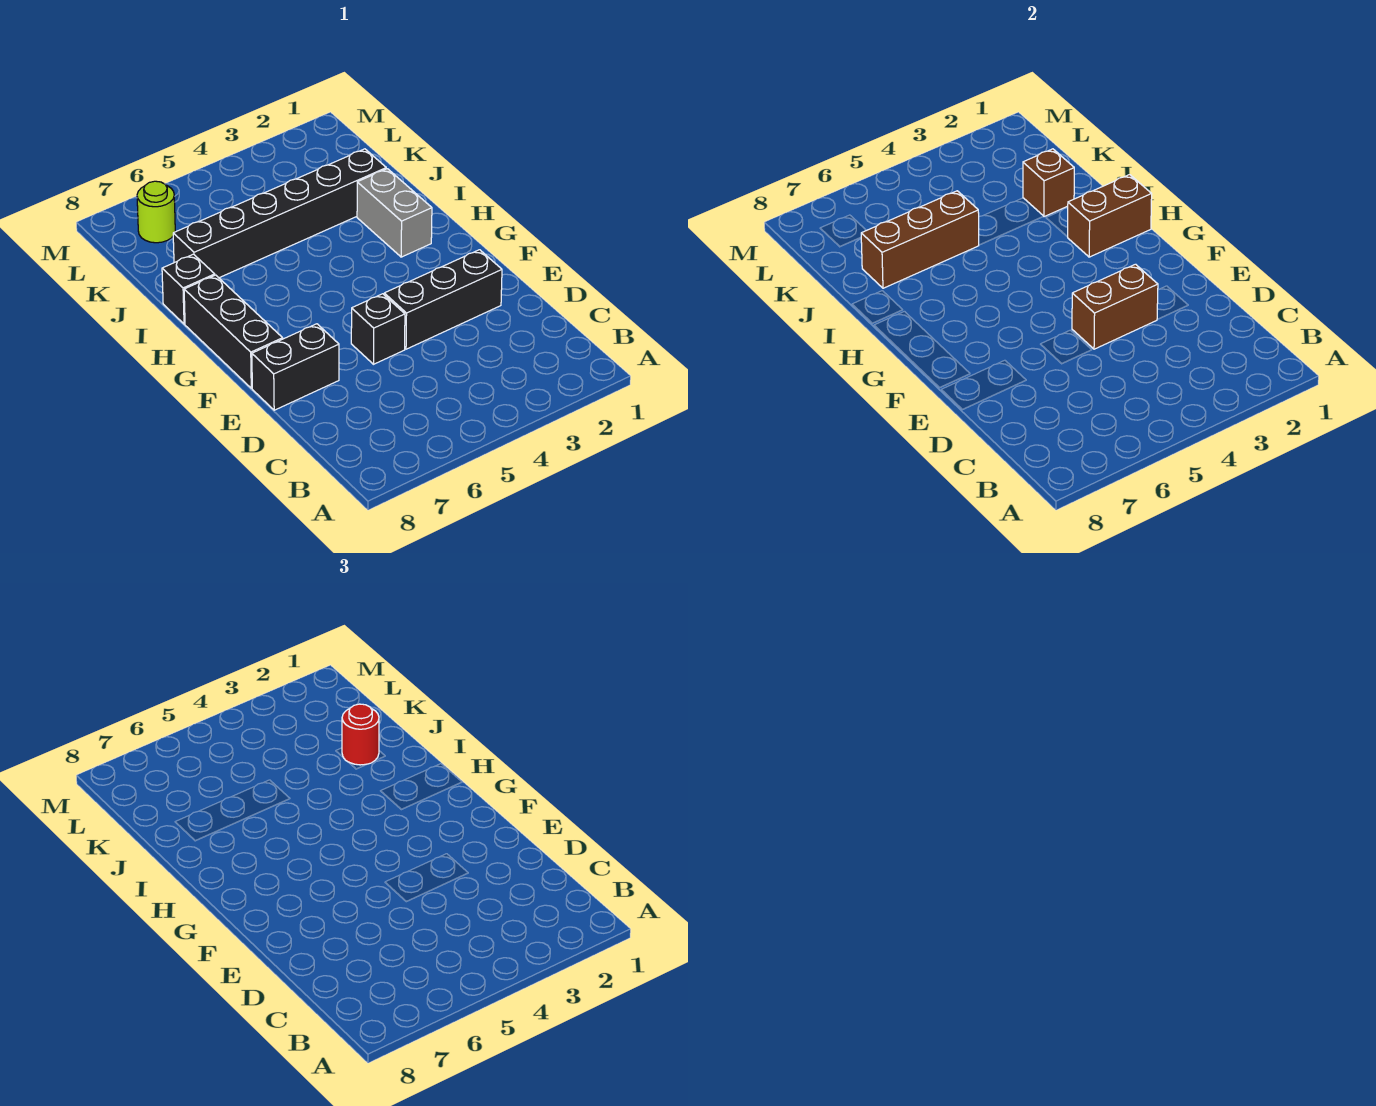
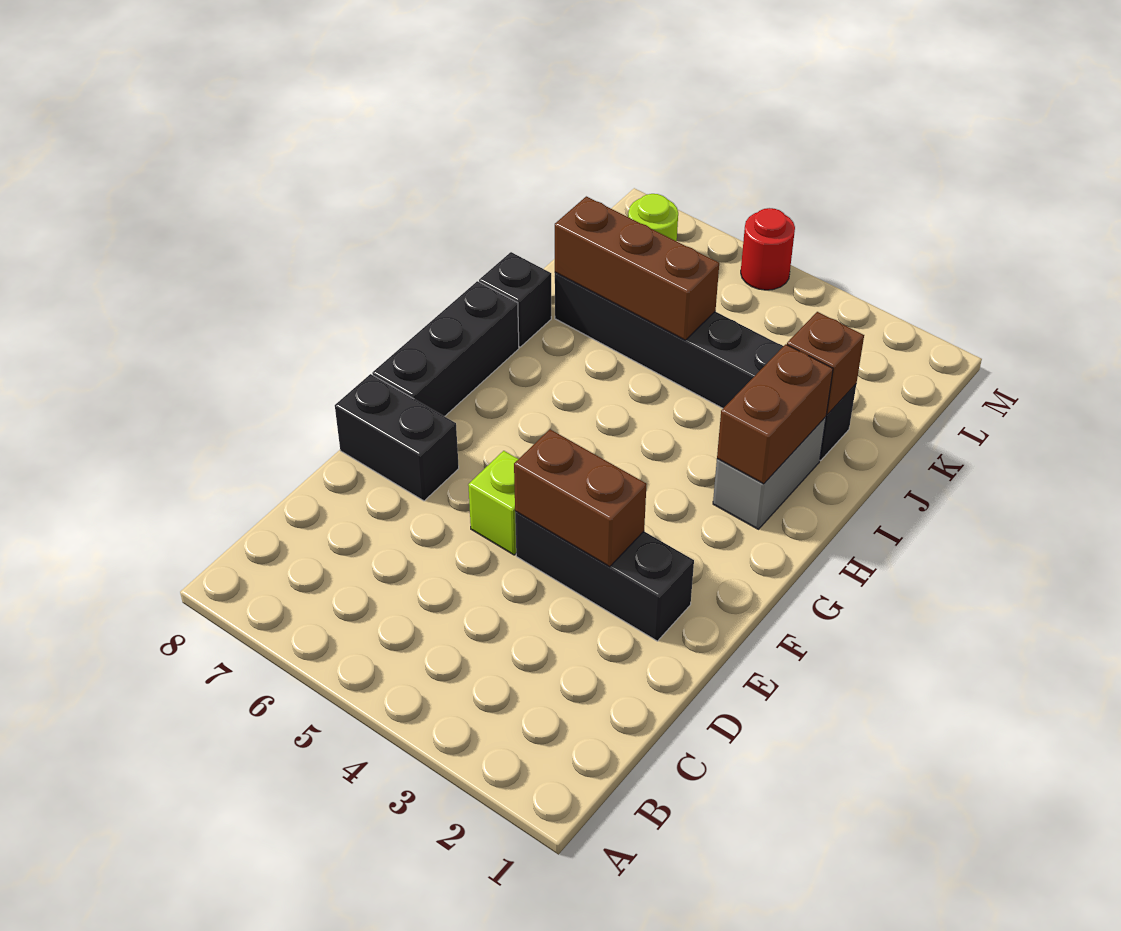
black brick E5 level 1 -> lime brick E5 level 1
brown brick H1:H2 level 2 -> brown brick H2:I2 level 2
red round brick J2 level 3 -> red round brick M5 level 1

